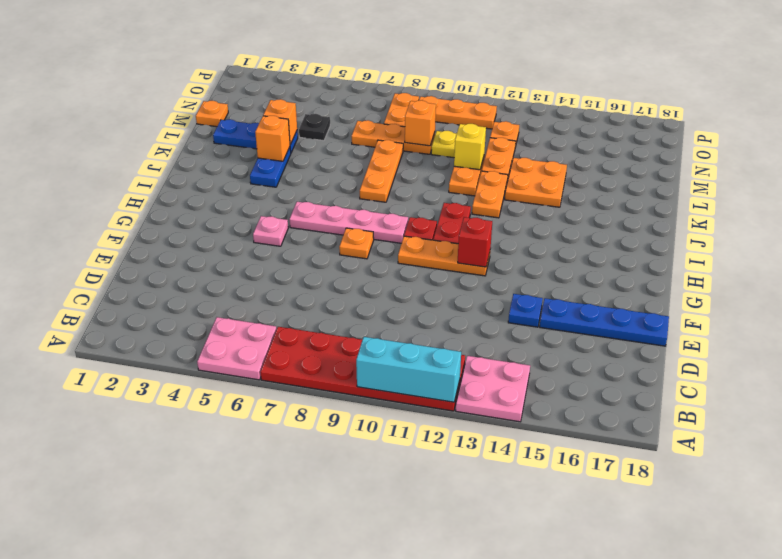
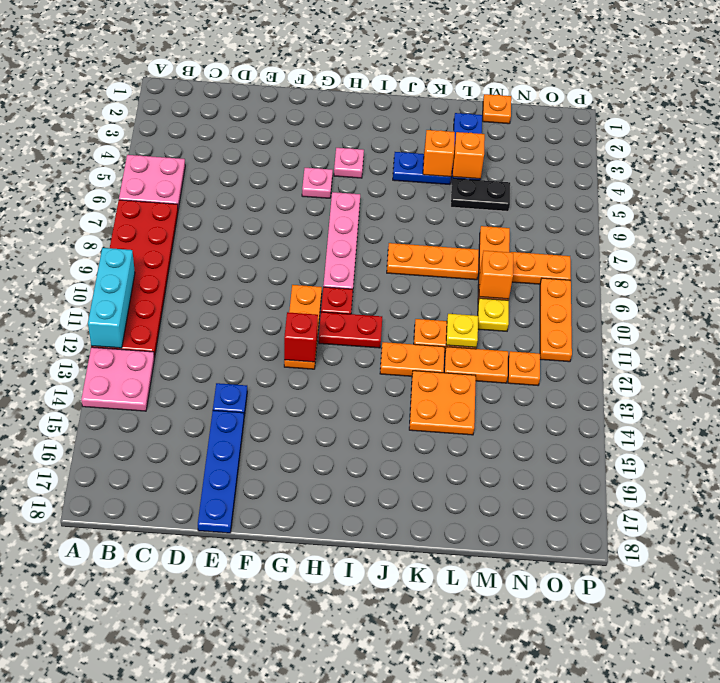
orange plate G8 level 1 -> none
none -> pink plate H4 level 1
yellow brick L11 level 2 -> yellow plate L11 level 2
black plate M5 level 1 -> black plate L5:M5 level 1

